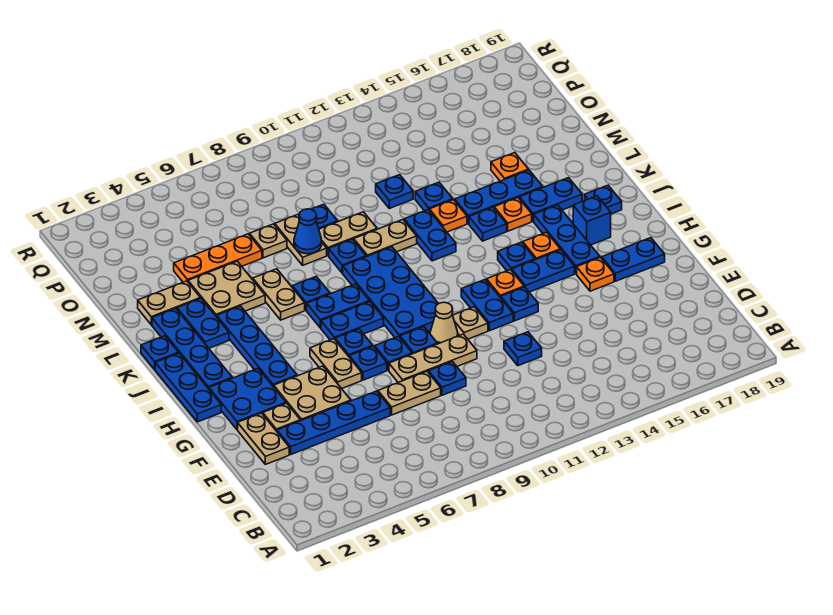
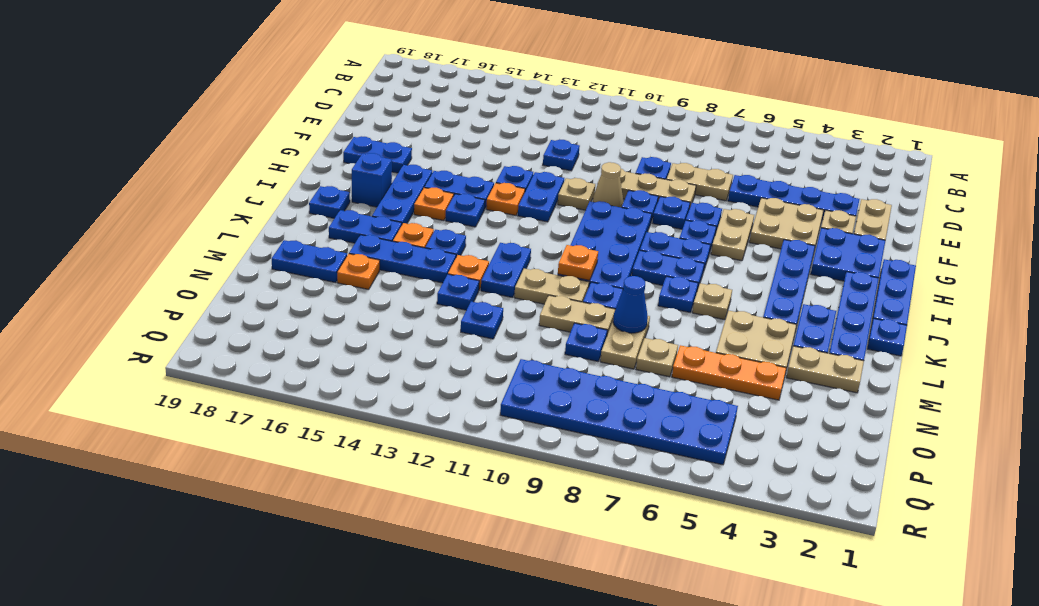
orange plate G16 level 1 -> orange plate K10 level 2
tan plate K6:L6 level 1 -> tan plate K6 level 1
none -> blue plate M17:M18 level 1
none -> blue plate P5:Q10 level 1

